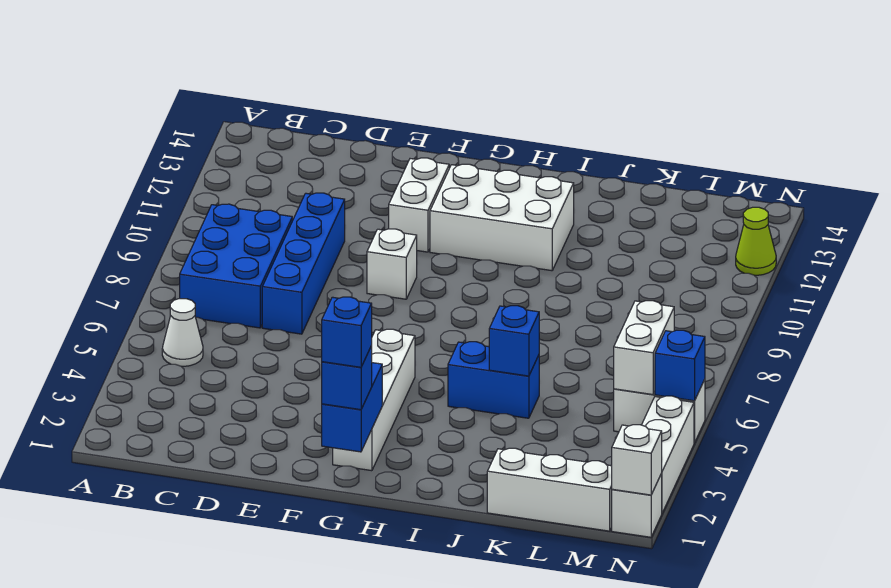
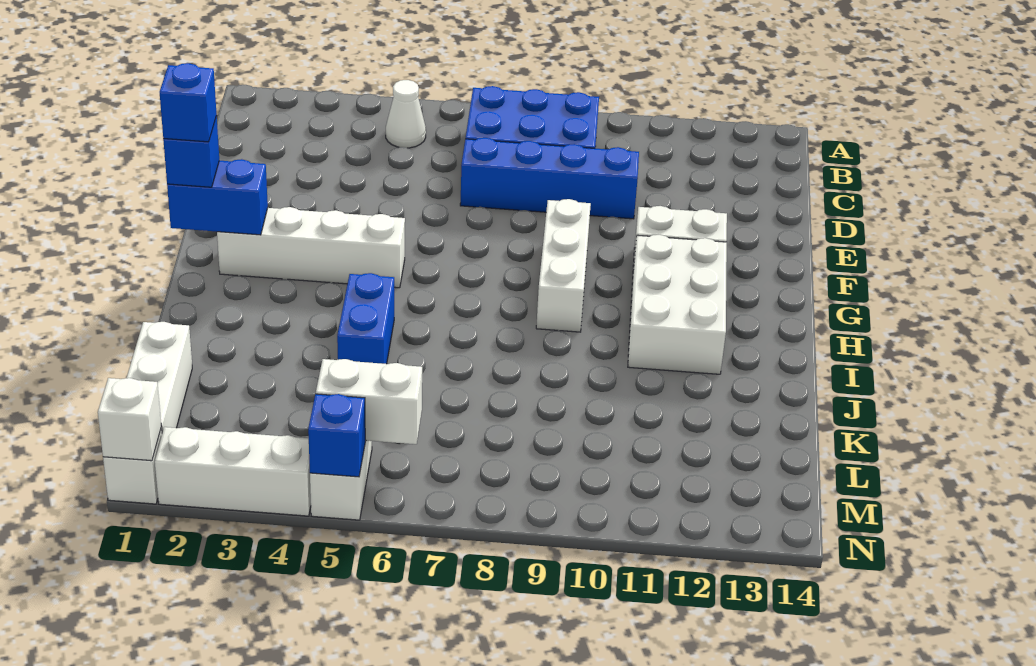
white brick F9 level 1 -> white brick F9:H9 level 1
blue brick J5 level 2 -> none
lime cone N12 level 1 -> none

